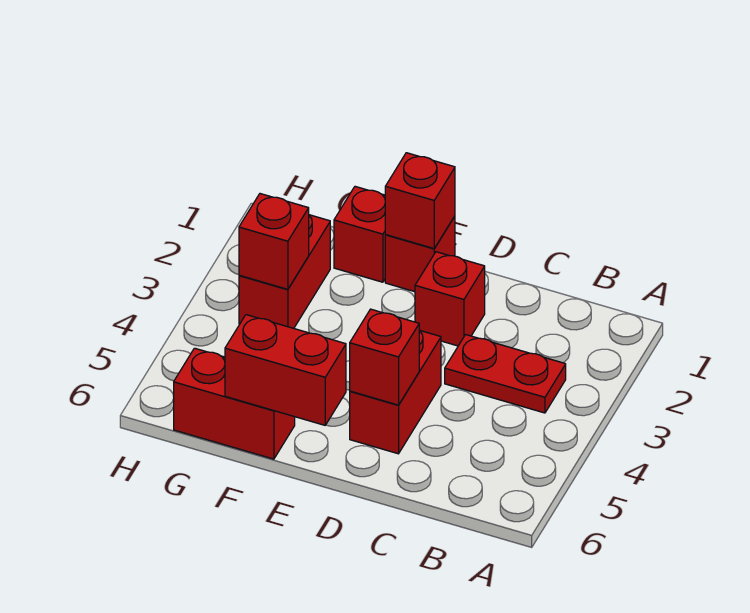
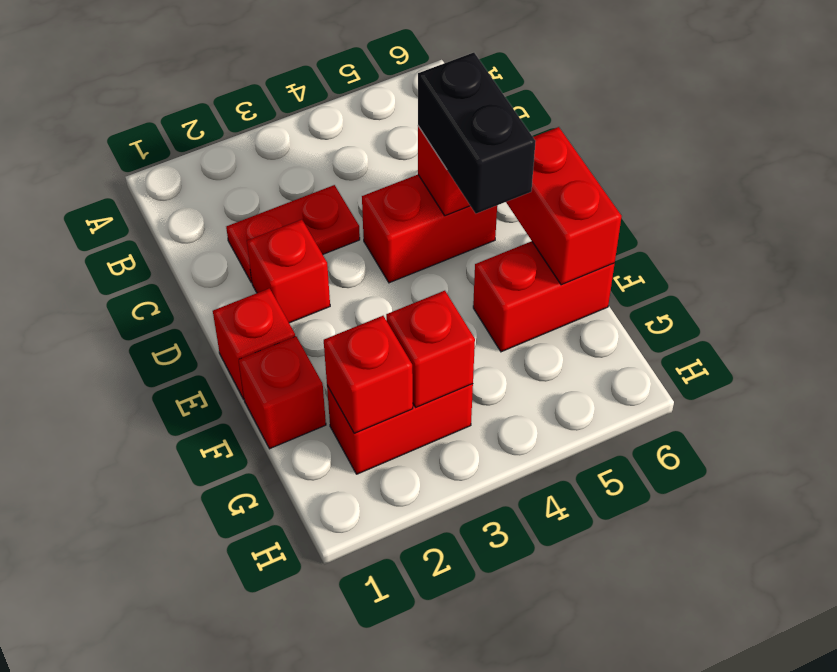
red plate B3:C3 level 1 -> red plate C2:C3 level 1
none -> black brick D5:E5 level 3
red brick E1 level 2 -> red brick G2 level 2
red brick F6:G6 level 1 -> red brick F5:F6 level 1

